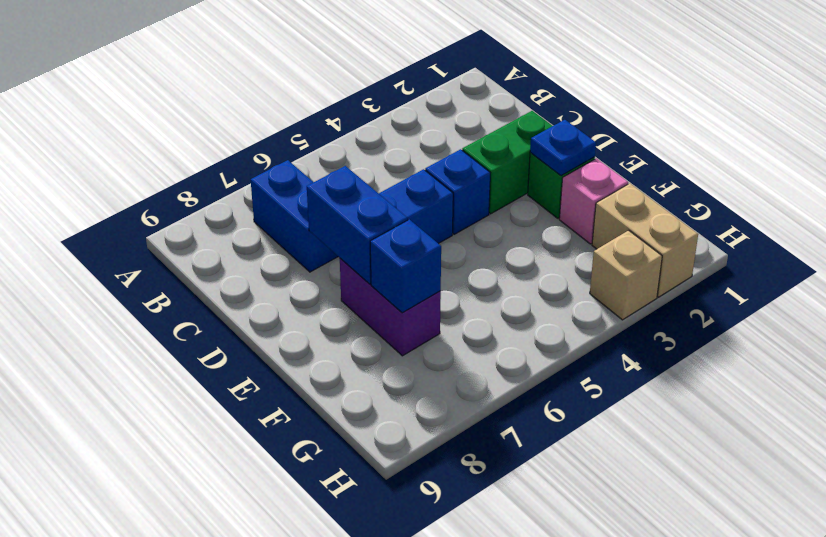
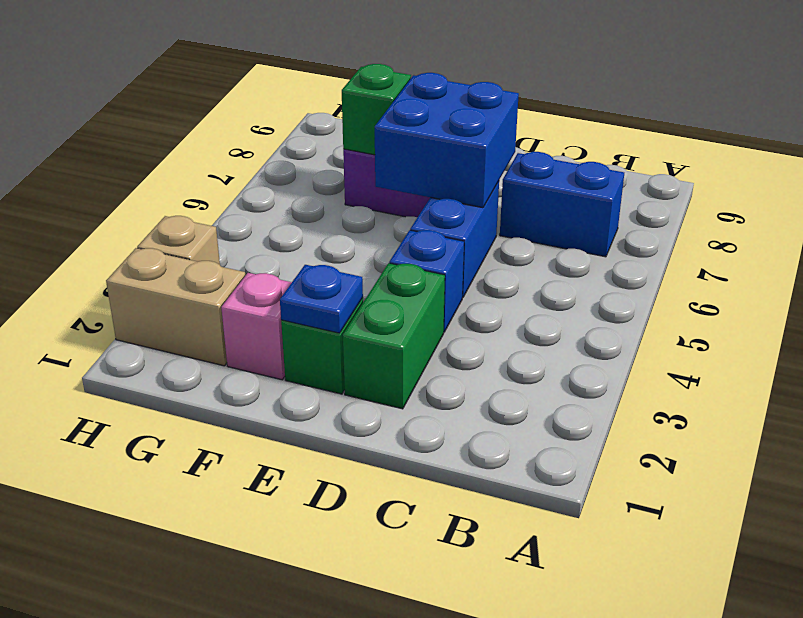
blue brick D7:E7 level 2 -> blue brick D6:E7 level 2
blue brick F7 level 2 -> green brick F7 level 2

